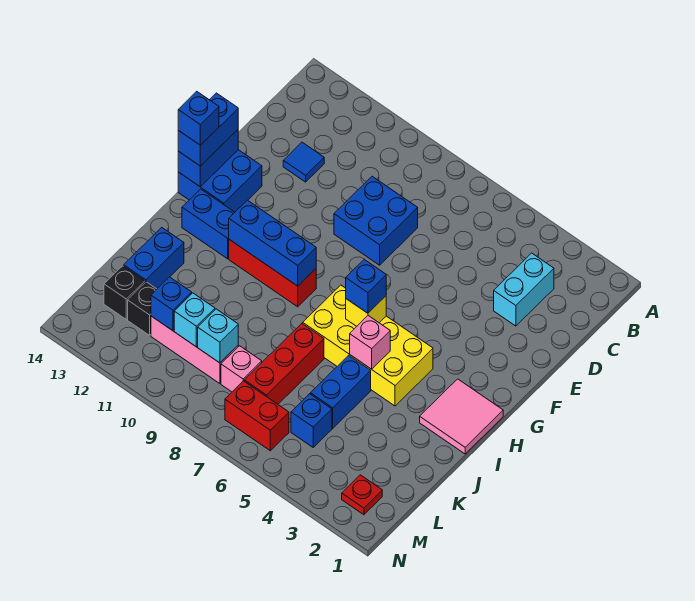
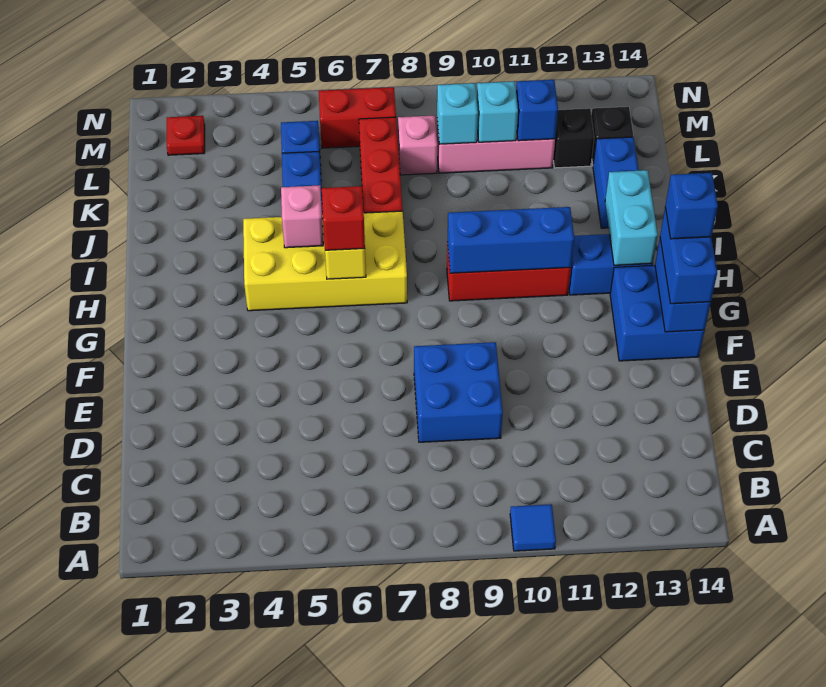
cyan brick C3:D3 level 1 -> cyan brick H13:I13 level 2
blue tile D12 level 1 -> blue tile A10 level 1
pink tile H1:I2 level 1 -> none
blue brick H6 level 3 -> red brick H6 level 3

